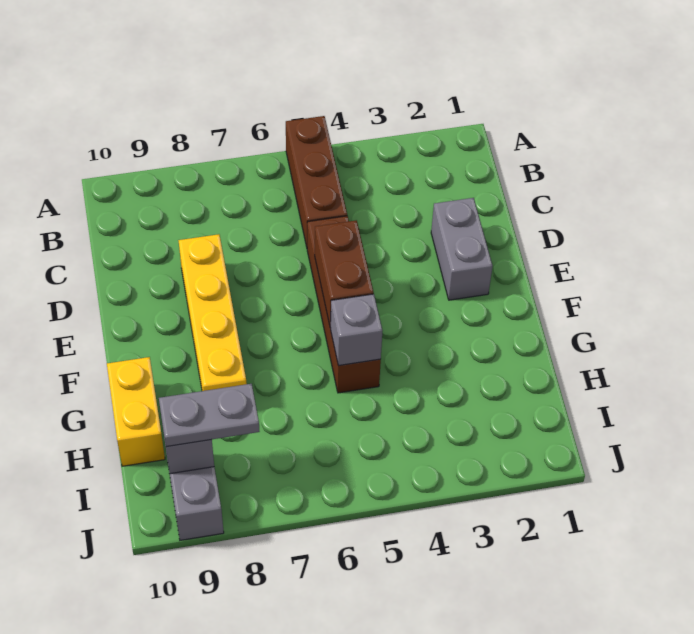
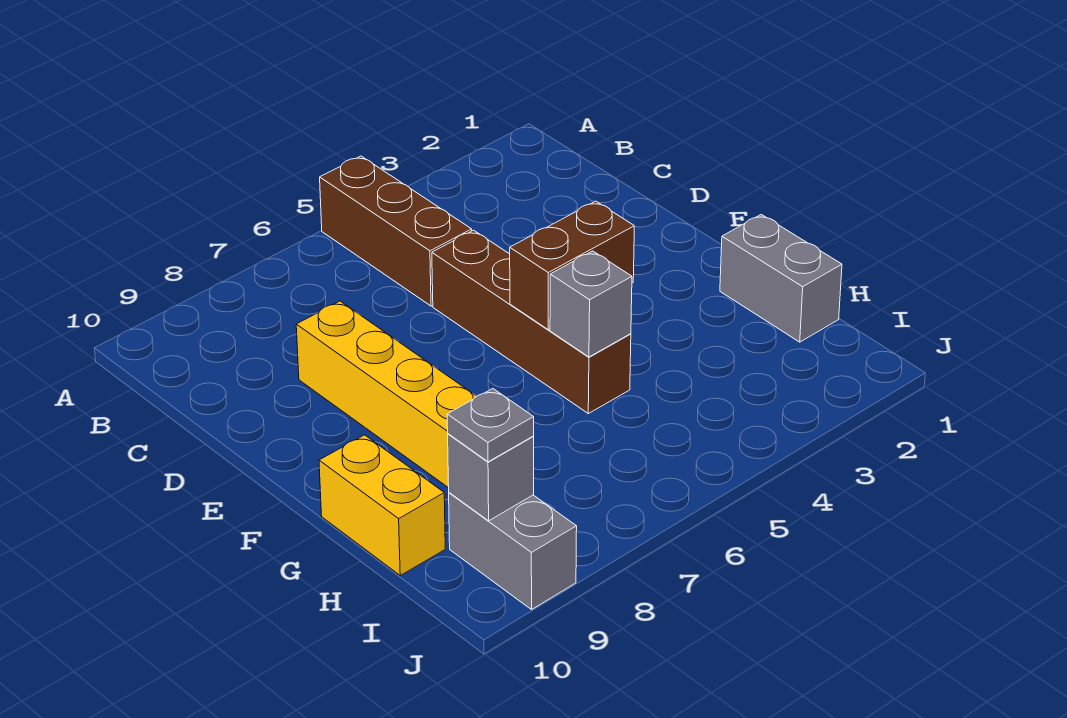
grey brick D2:E2 level 1 -> grey brick G1:H1 level 1
brown brick E5:F5 level 2 -> brown brick F4:F5 level 2
grey plate I8:I9 level 3 -> grey plate I9 level 3

